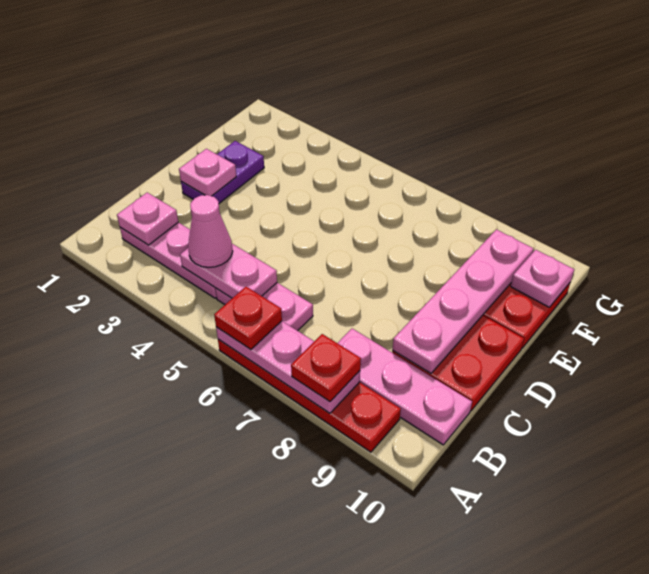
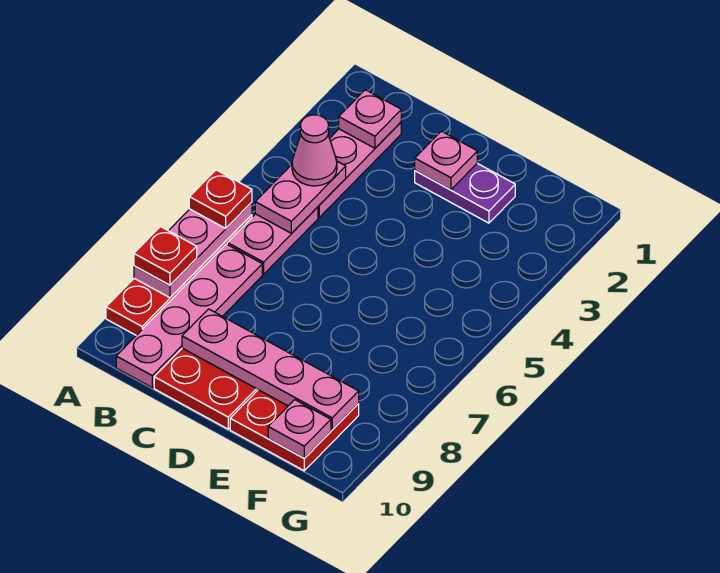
pink plate B8:B10 level 1 -> pink plate B7:B10 level 1

